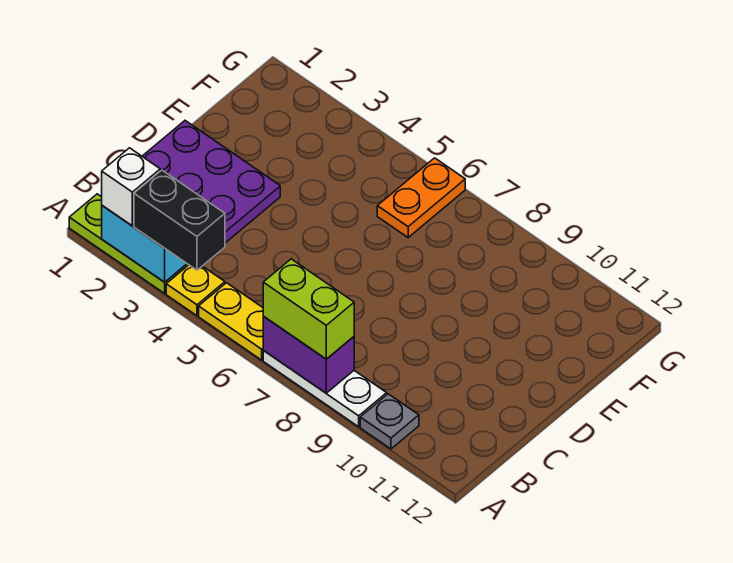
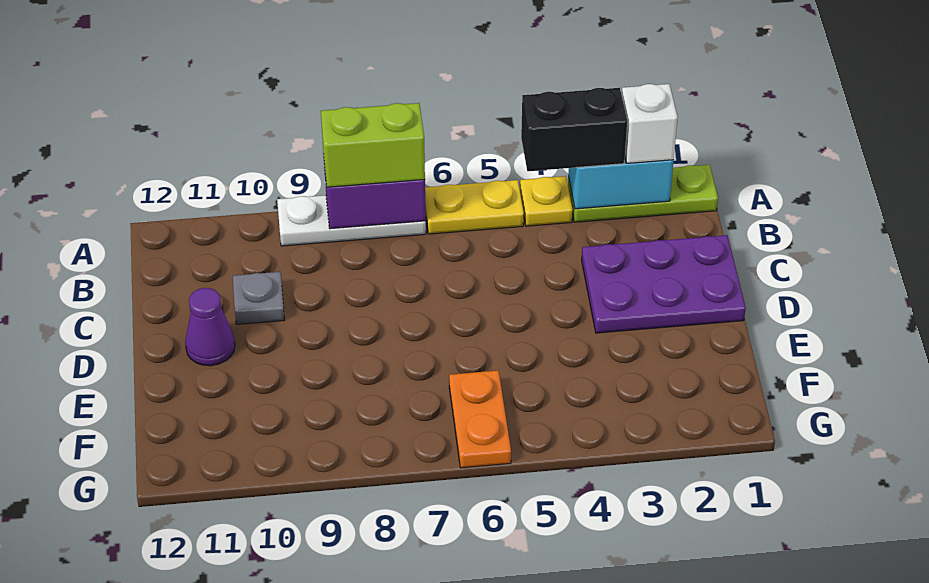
grey plate A10 level 1 -> grey plate C10 level 1
none -> purple cone D11 level 1

